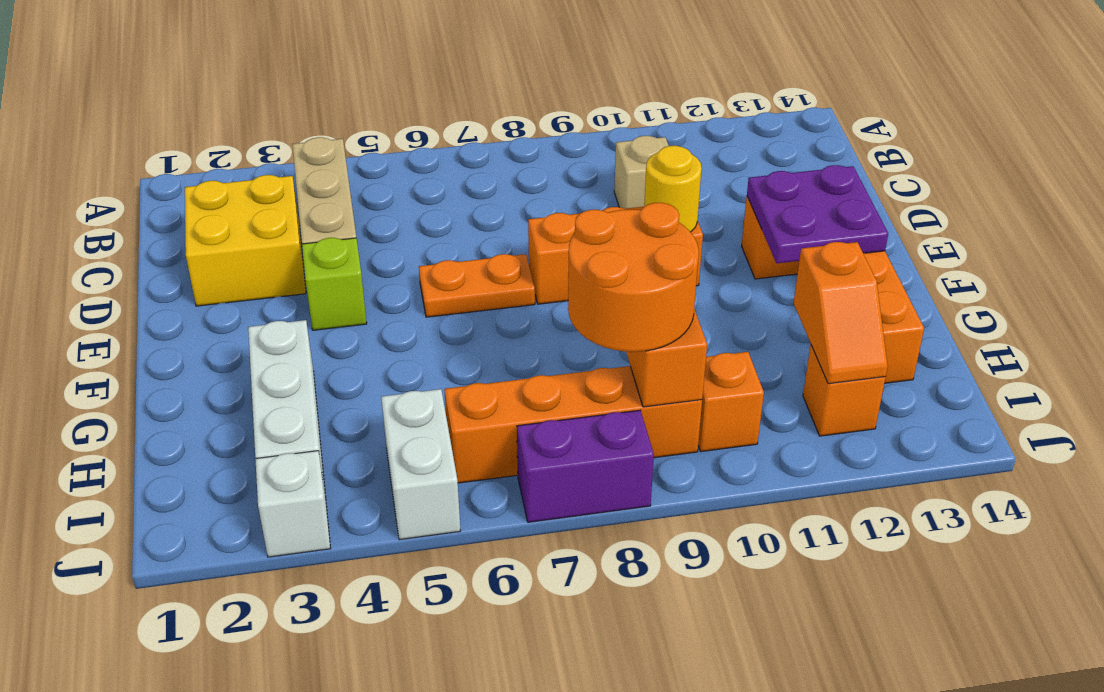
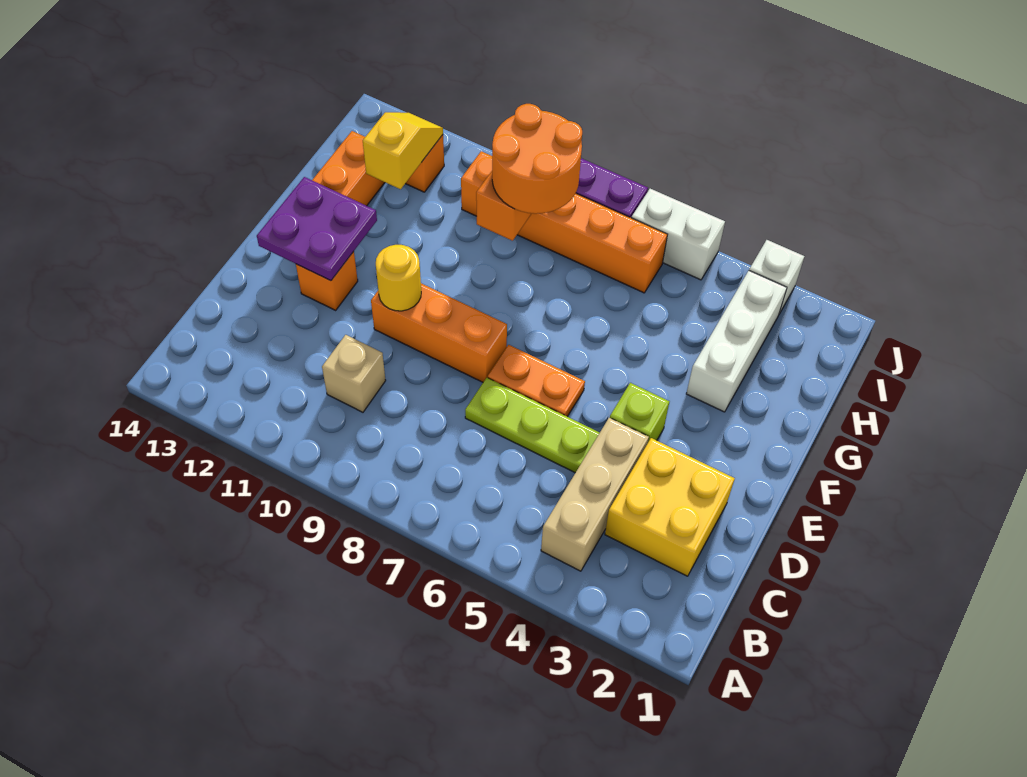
none -> lime plate D5:D7 level 1
orange slope H12:I12 level 2 top H -> yellow slope H12:I12 level 2 top H
white brick I5:J5 level 1 -> white brick J5:J6 level 1

